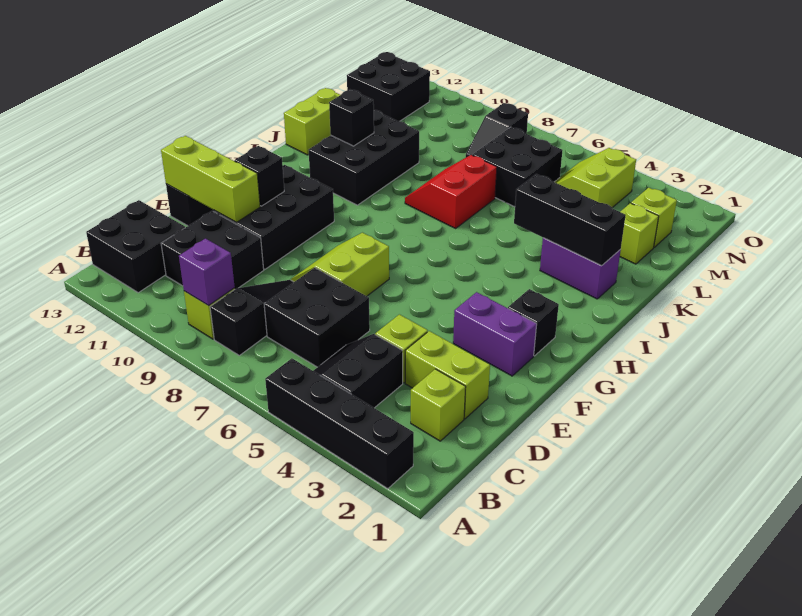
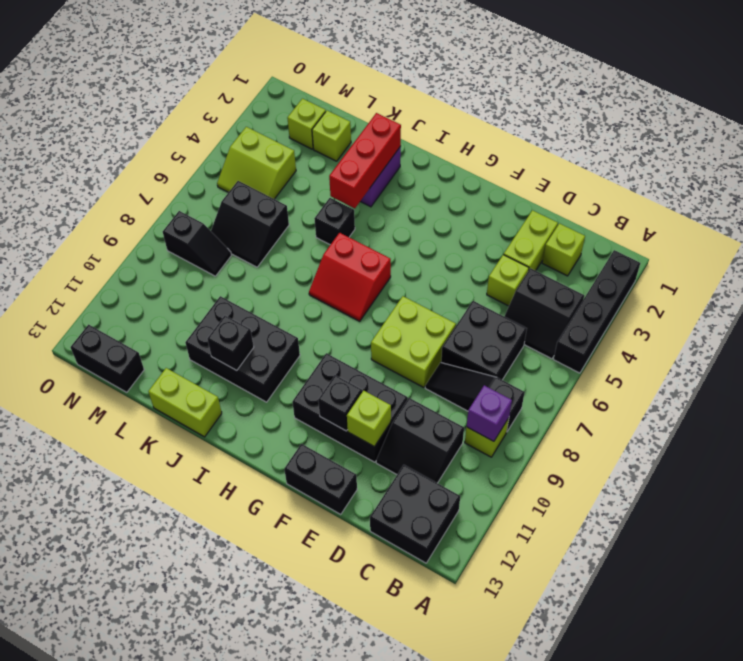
black brick C10:D11 level 1 -> black slope C10:D11 level 1 top 10
lime slope E7:F8 level 1 top 7 -> lime brick E7:F8 level 1
lime brick E11:E13 level 2 -> lime brick E11 level 2
purple brick F2:F3 level 1 -> none
black brick G2 level 1 -> black brick J5 level 1
black brick J2:J4 level 2 -> red brick J2:J4 level 2
red slope J7:K8 level 1 top 7 -> red slope H6:I7 level 1 top 6
black brick L6:M7 level 1 -> black slope L6:M7 level 1 top 6
black brick M12:N13 level 1 -> black brick M13:N13 level 1

